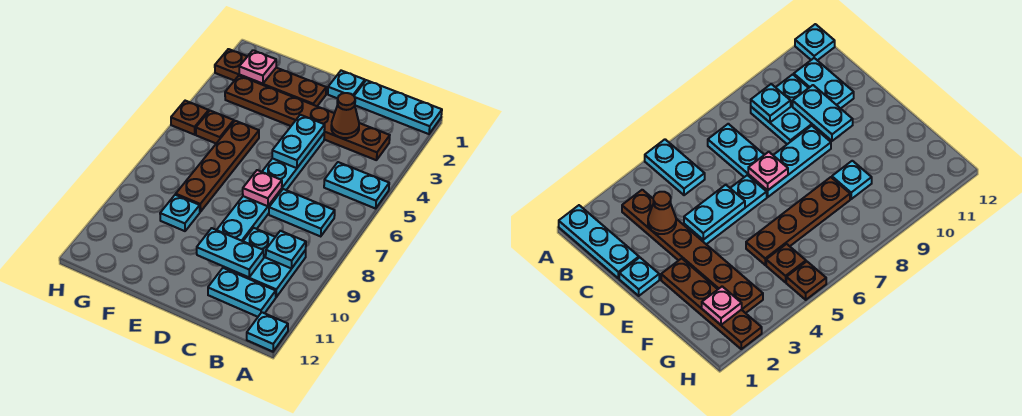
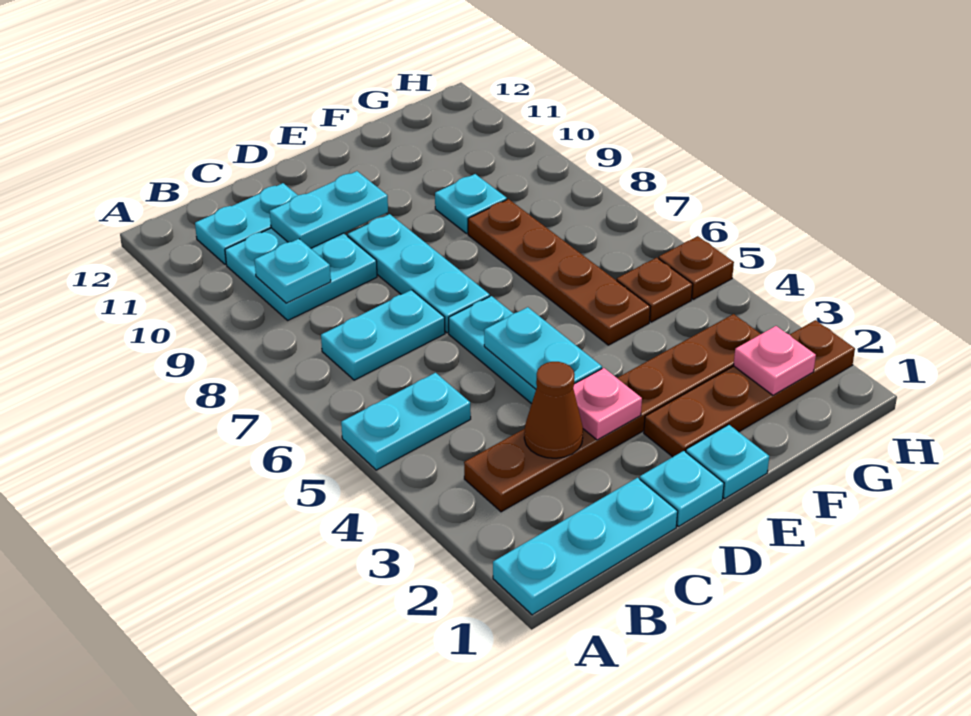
cyan plate A12 level 1 -> cyan plate E1 level 1
pink plate D7 level 2 -> pink plate D3 level 2

